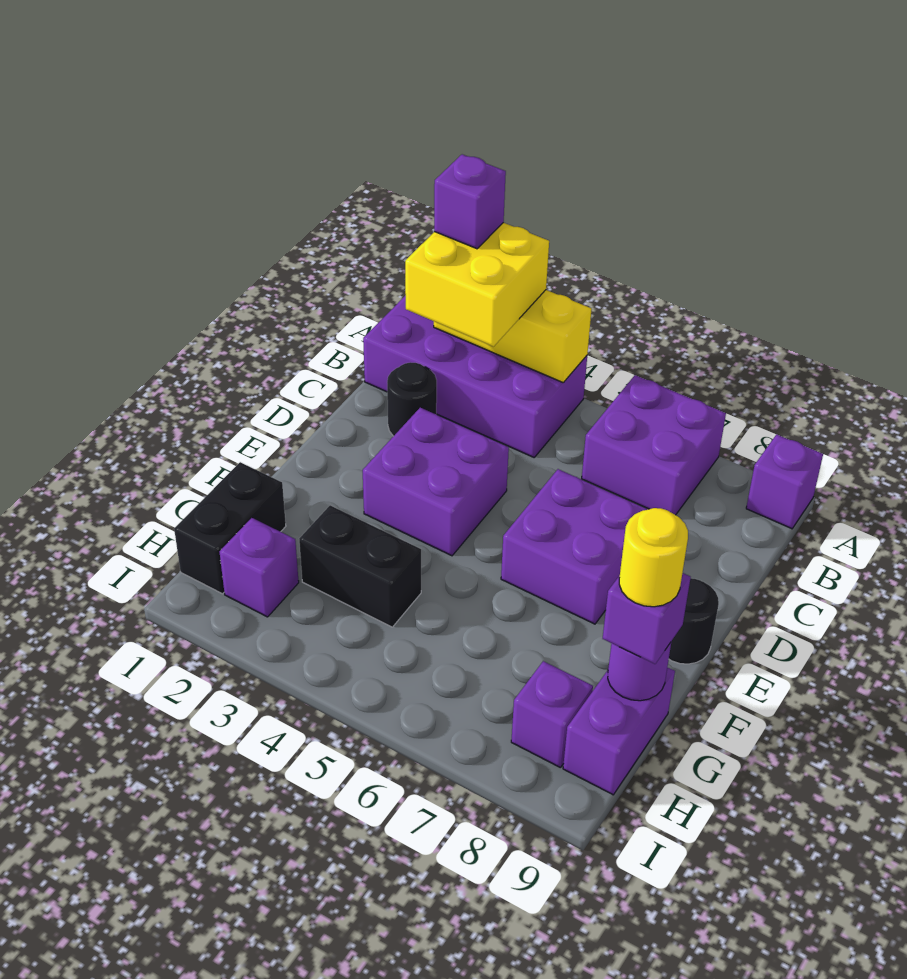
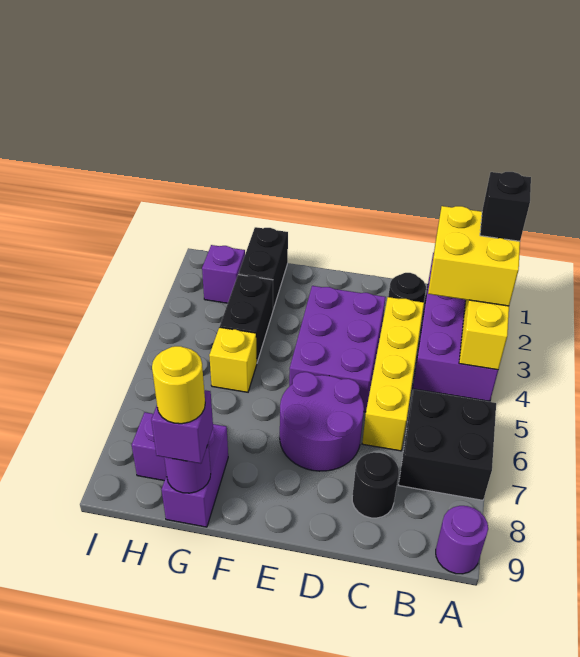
purple brick A2 level 4 -> black brick A2 level 4
purple brick A6:B7 level 1 -> black brick A6:B7 level 1
purple brick A9 level 1 -> purple round brick A9 level 1
none -> yellow brick C3:C6 level 1
purple brick D3:E4 level 1 -> purple brick D3:E5 level 1
purple brick D6:E7 level 1 -> purple round brick D6:E7 level 1
black round brick E9 level 1 -> black round brick C8 level 1
black brick G1:H1 level 1 -> black brick G1:G2 level 1
none -> yellow brick G5 level 1
purple brick G9:H9 level 1 -> purple brick G8:G9 level 1

